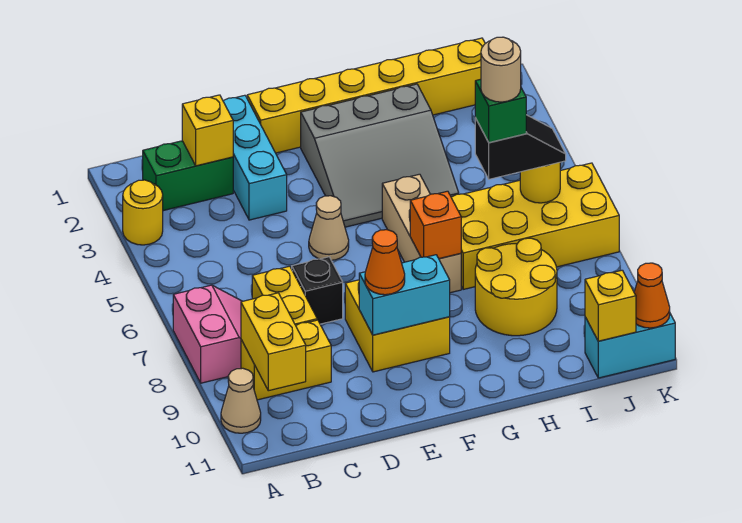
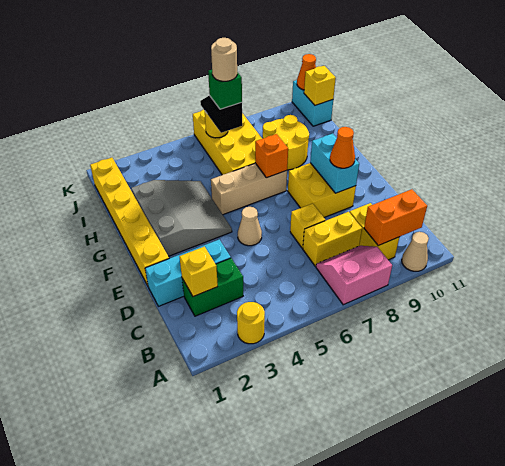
green brick B2:C2 level 1 -> green brick C2:C3 level 1
yellow brick B9:B10 level 2 -> orange brick B9:B10 level 2
black brick D7 level 1 -> yellow brick D7 level 1

